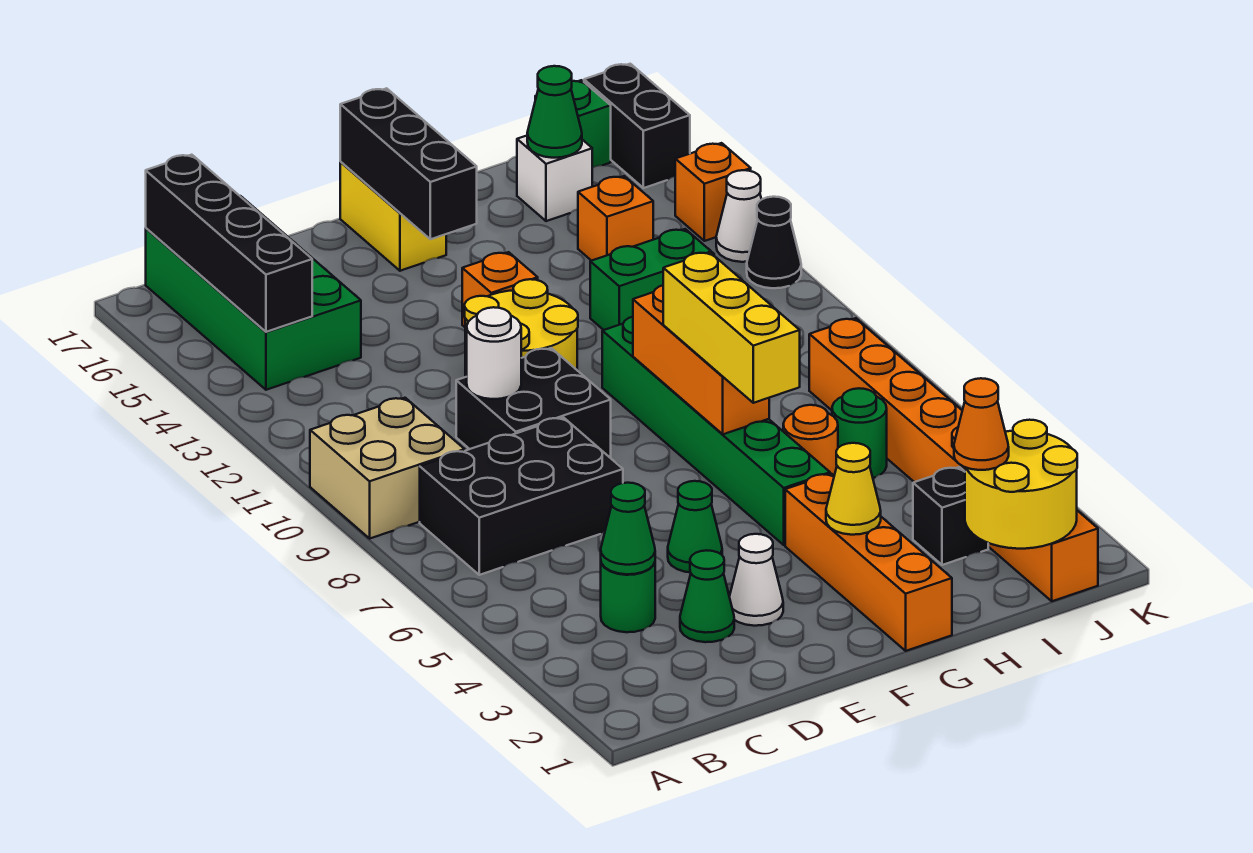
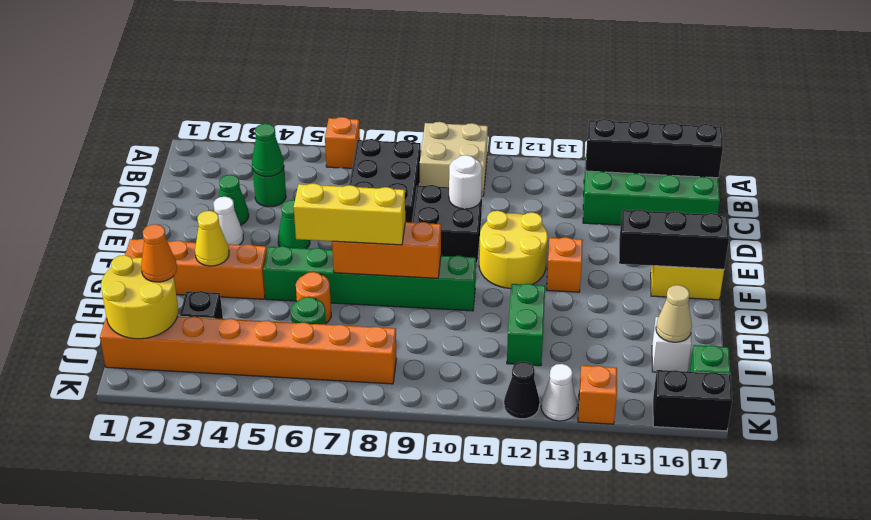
orange brick I14 level 1 -> orange brick A6 level 1
green cone I16 level 2 -> tan cone I16 level 2

